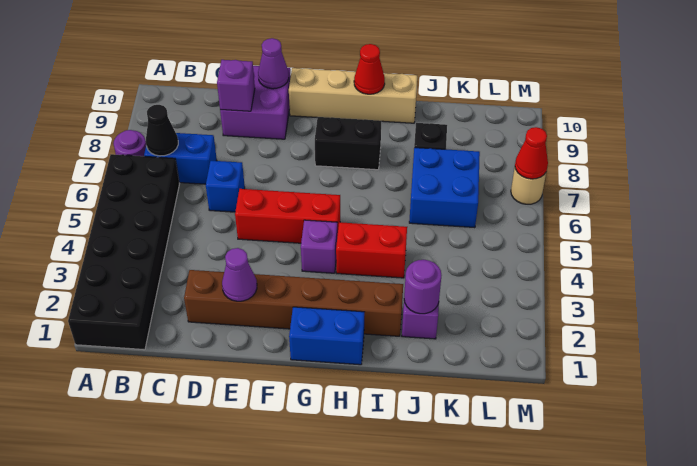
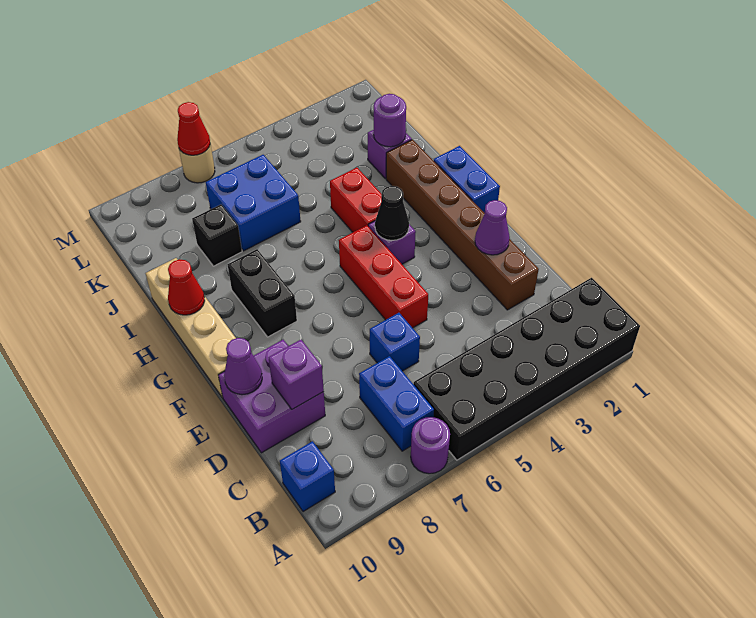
black cone B7 level 2 -> black cone G4 level 2
none -> blue brick B10 level 1

